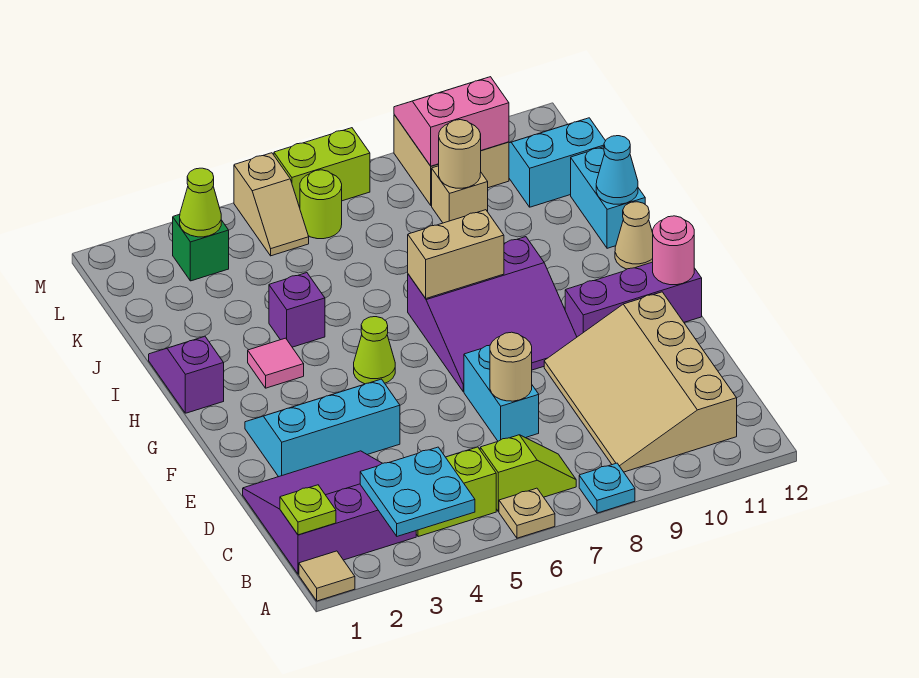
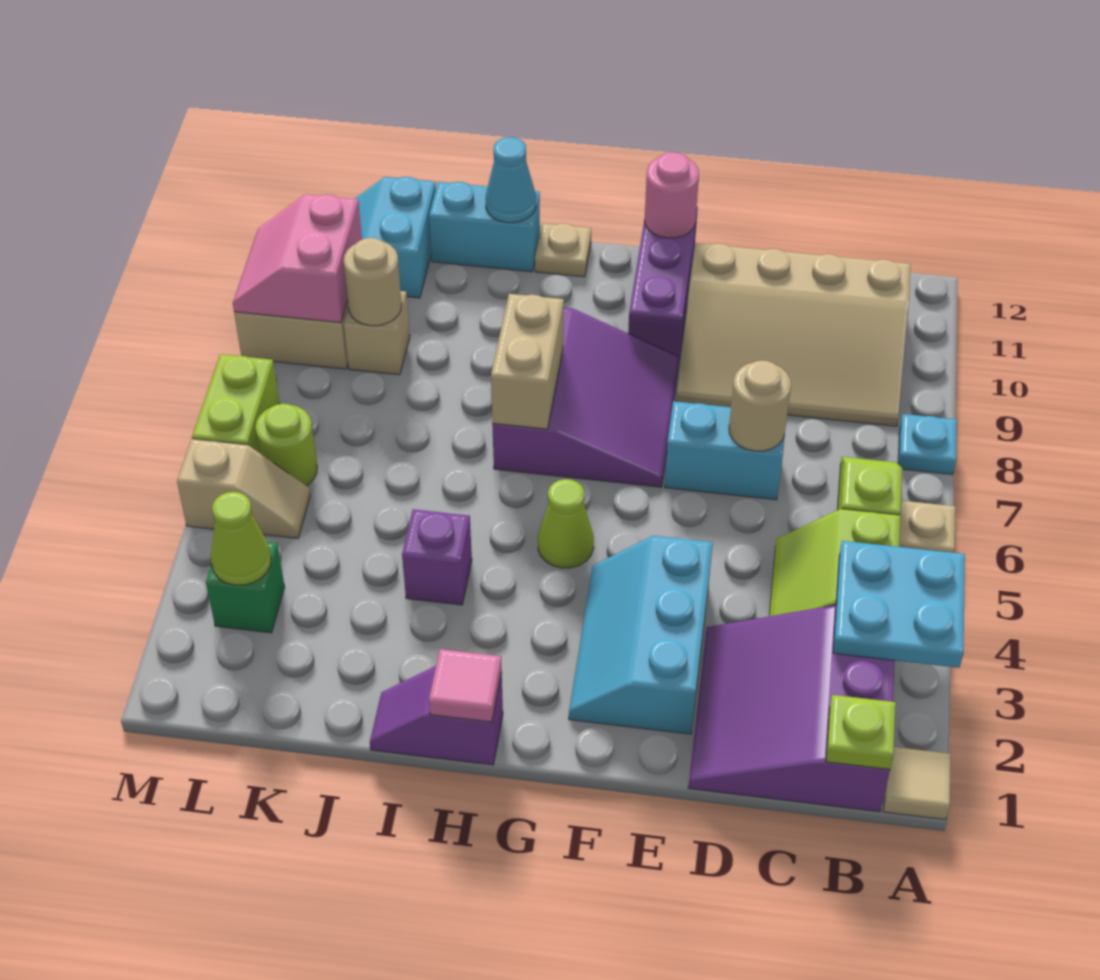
pink tile H3 level 1 -> pink tile H1 level 2
tan cone H12 level 1 -> tan plate H12 level 1

